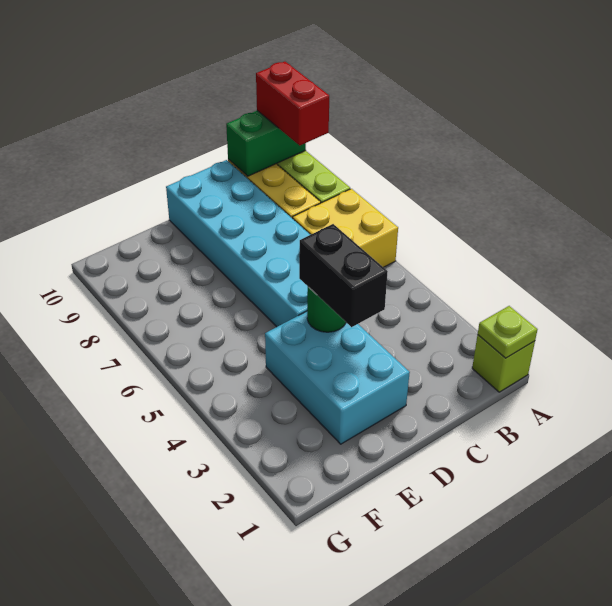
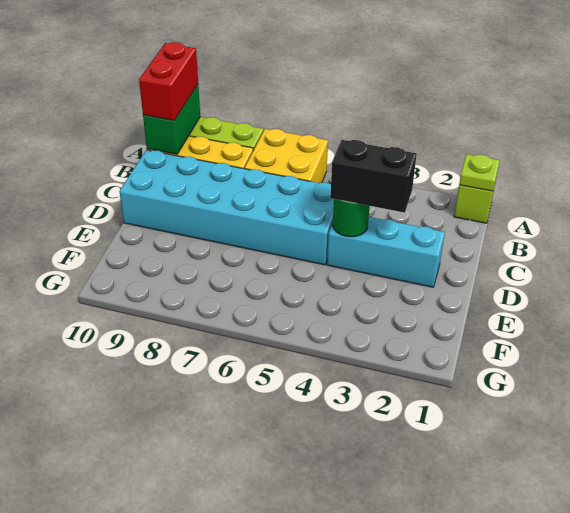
red brick A9:A10 level 3 -> red brick A10:B10 level 3
cyan brick D2:E4 level 1 -> cyan brick D2:D4 level 1

